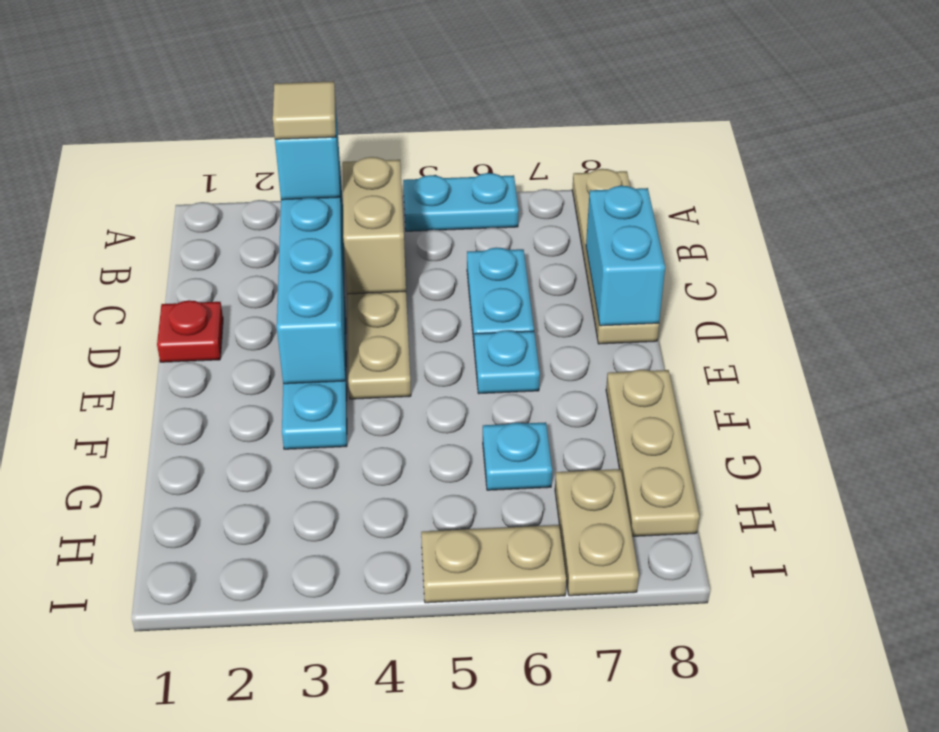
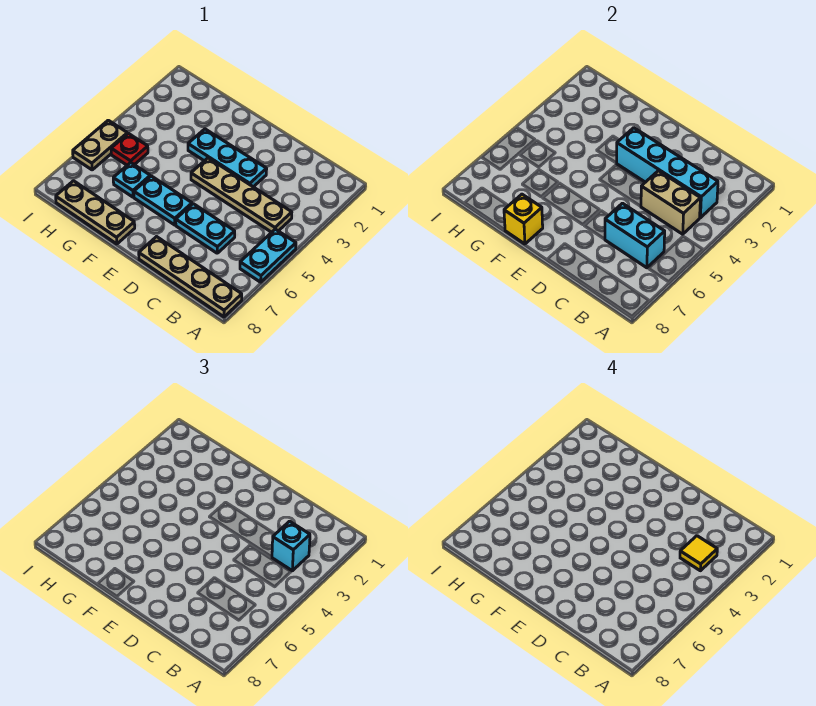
tan tile B3 level 4 -> yellow tile B3 level 4
cyan brick C8:D8 level 2 -> cyan brick B6:C6 level 2
red plate D1 level 1 -> red plate H5 level 1
cyan plate E6 level 1 -> cyan plate E6:F6 level 1
none -> yellow brick F8 level 2
tan plate H7:I7 level 1 -> none

